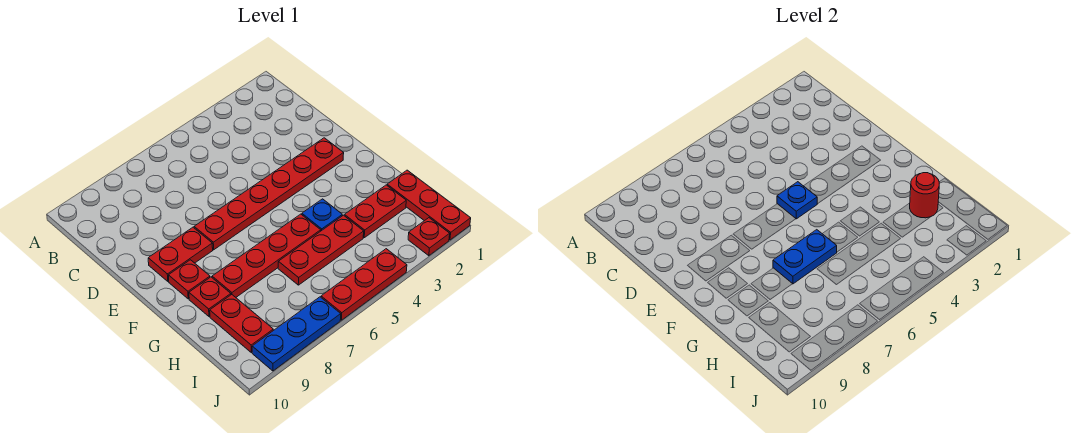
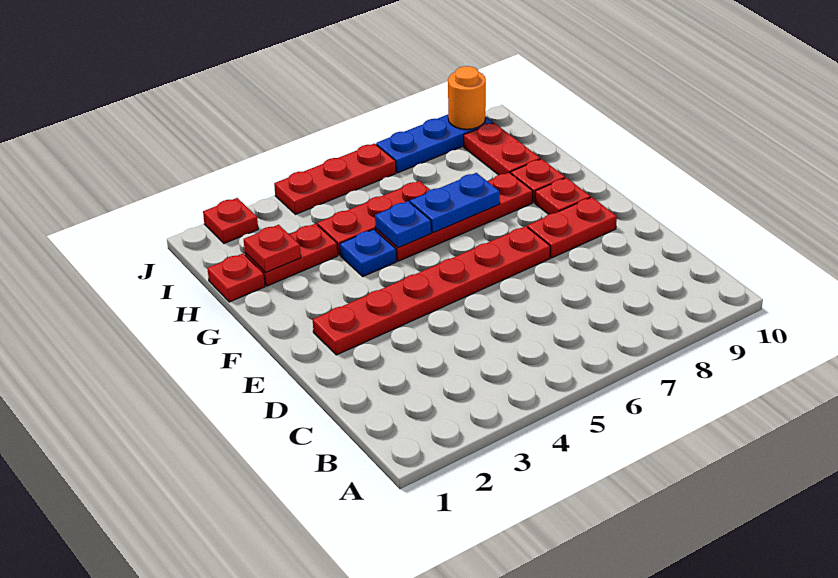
blue plate E5 level 2 -> blue plate G5 level 2
red plate H1:J1 level 1 -> red plate H1 level 1
red round brick H2 level 2 -> red plate H2 level 2
none -> orange round brick J9 level 2

